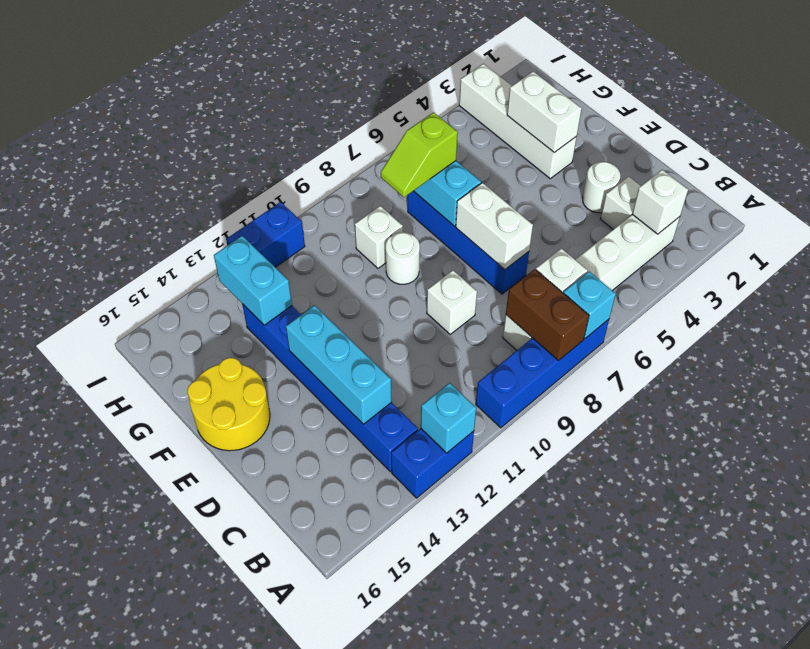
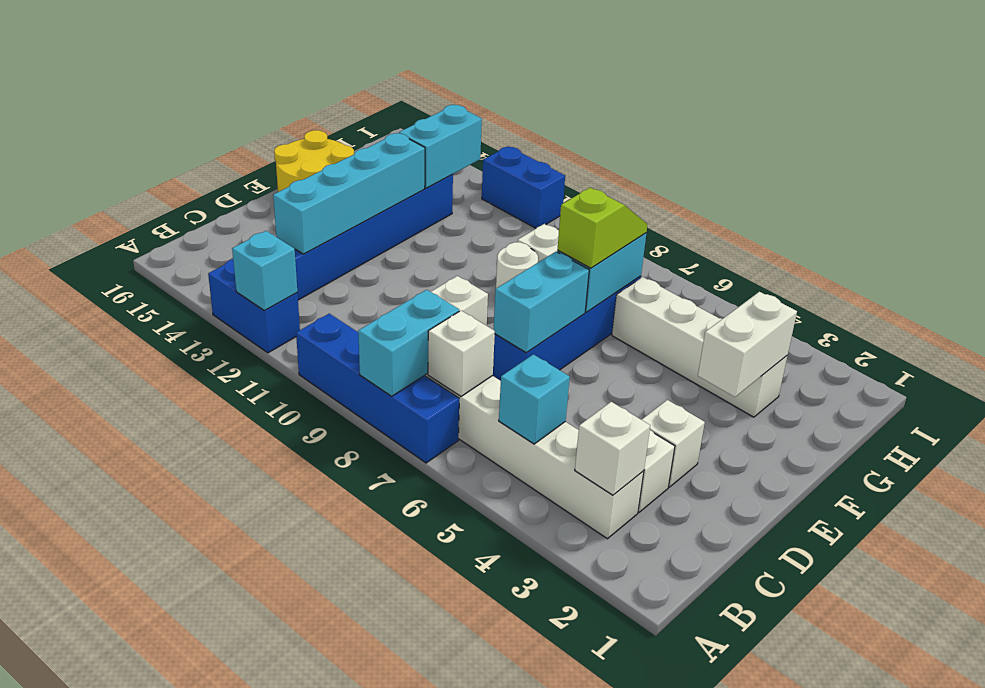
cyan brick A7 level 2 -> cyan brick B5 level 2
brown brick A8:B8 level 2 -> cyan brick A8:B8 level 2
cyan brick C13:E13 level 2 -> cyan brick C13:F13 level 2
white round brick D3 level 1 -> white brick D3 level 1
white brick D7:E7 level 2 -> cyan brick D7:E7 level 2
white brick F3:I3 level 1 -> white brick G3:G6 level 1
lime slope G7:G8 level 3 top 7 -> lime slope F7:G7 level 3 top F

